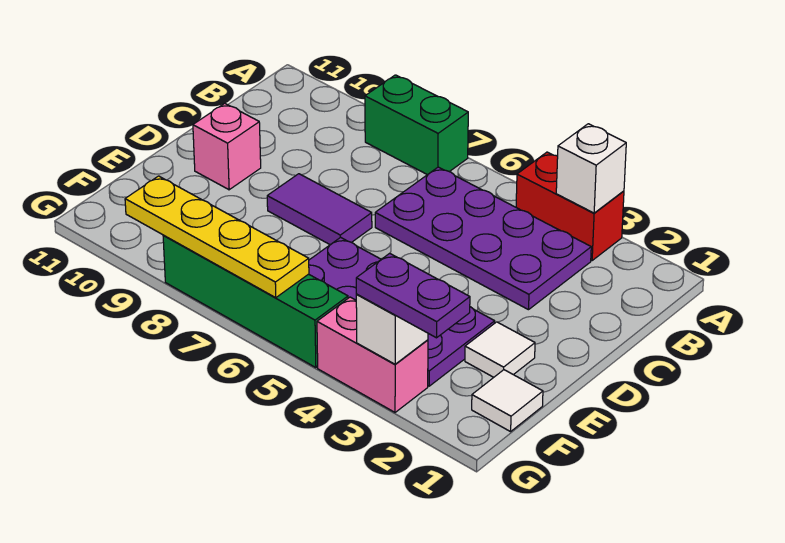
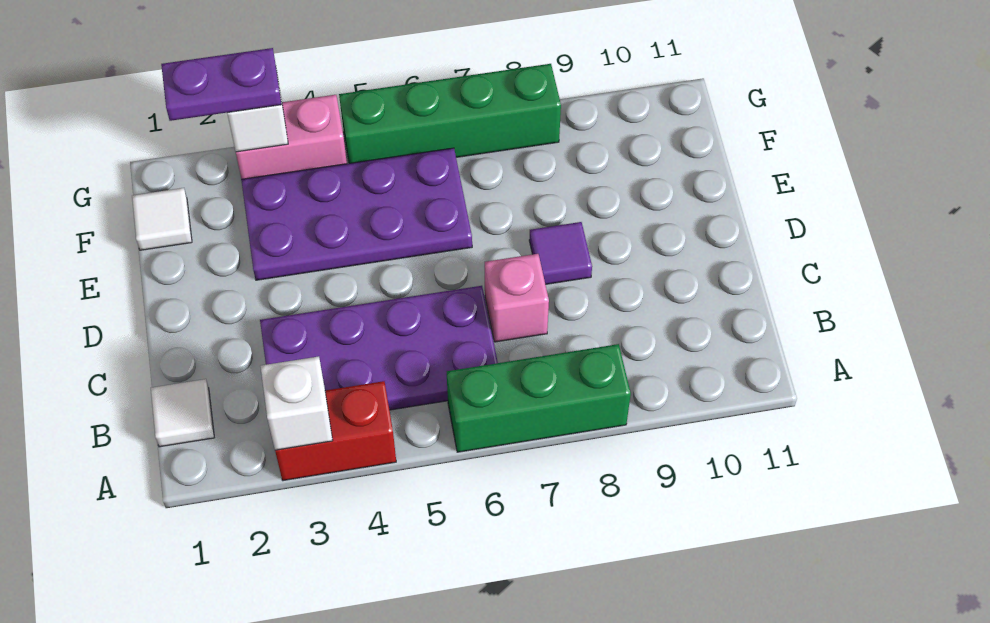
green brick A7:A8 level 1 -> green brick A6:A8 level 1
purple tile D7:D8 level 1 -> purple tile D8 level 1
pink brick D10 level 1 -> pink brick C7 level 1
white tile E2 level 1 -> white tile B1 level 1
yellow plate G6:G9 level 2 -> none

